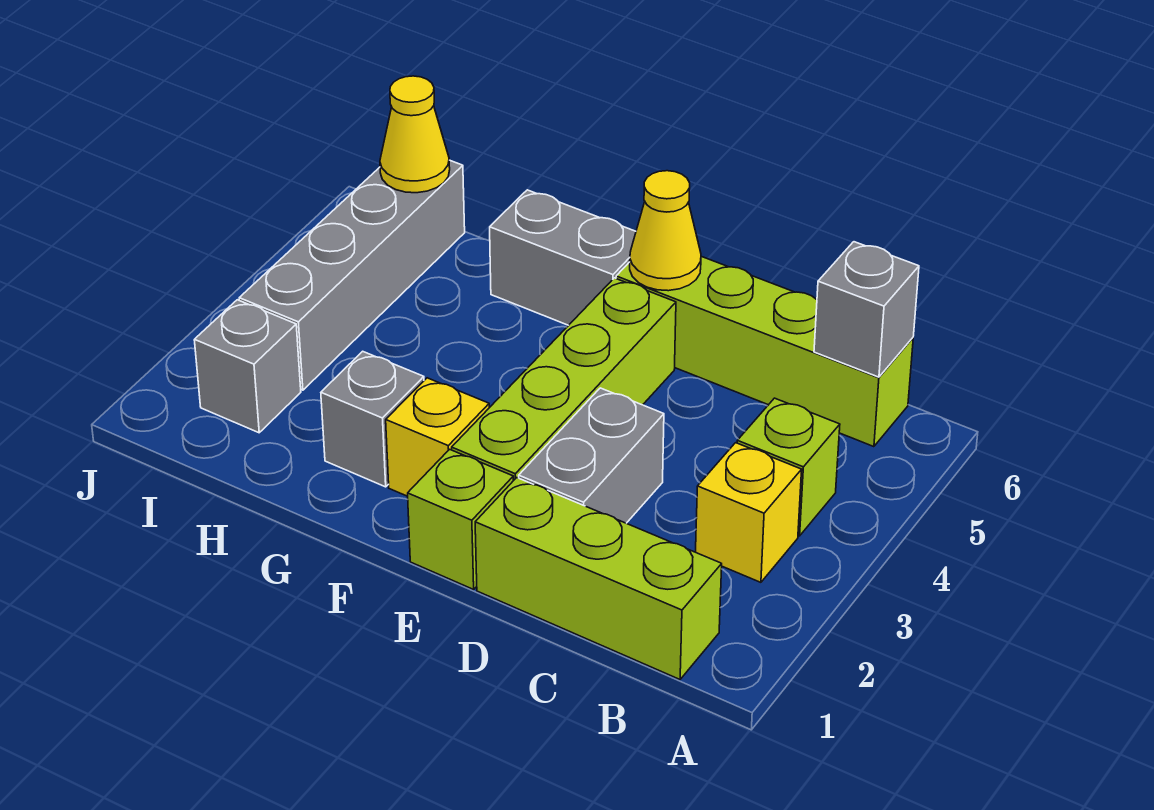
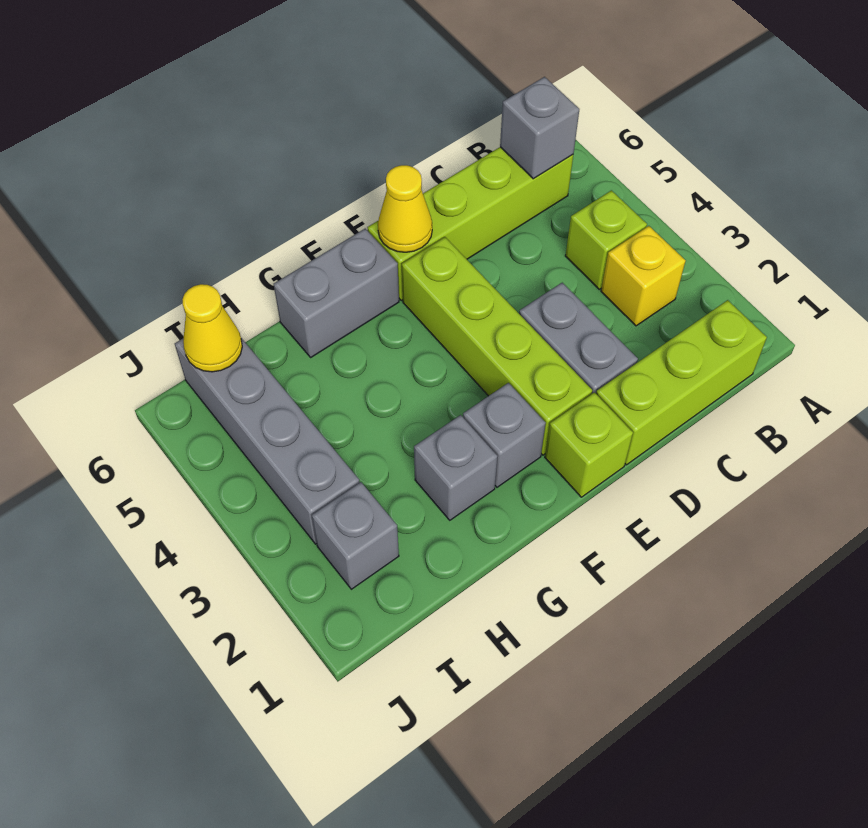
yellow brick F2 level 1 -> grey brick F2 level 1

